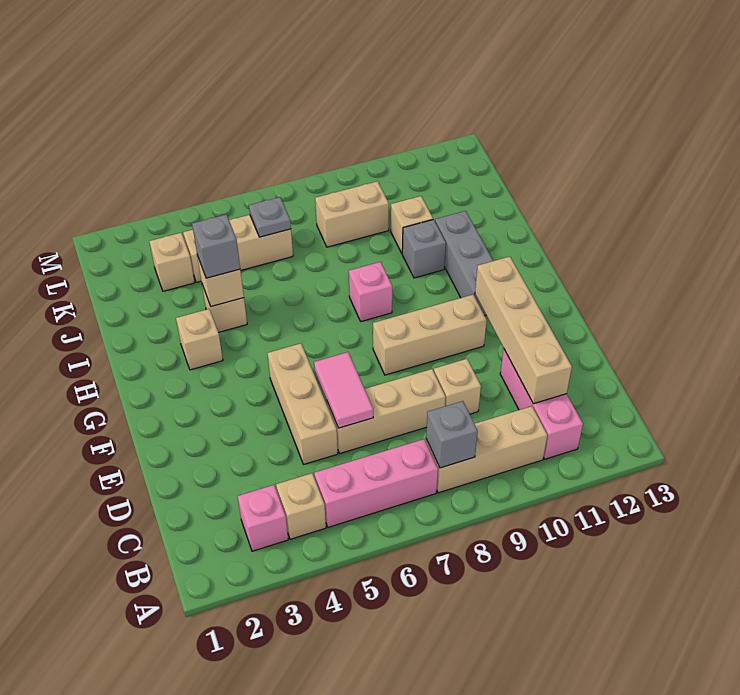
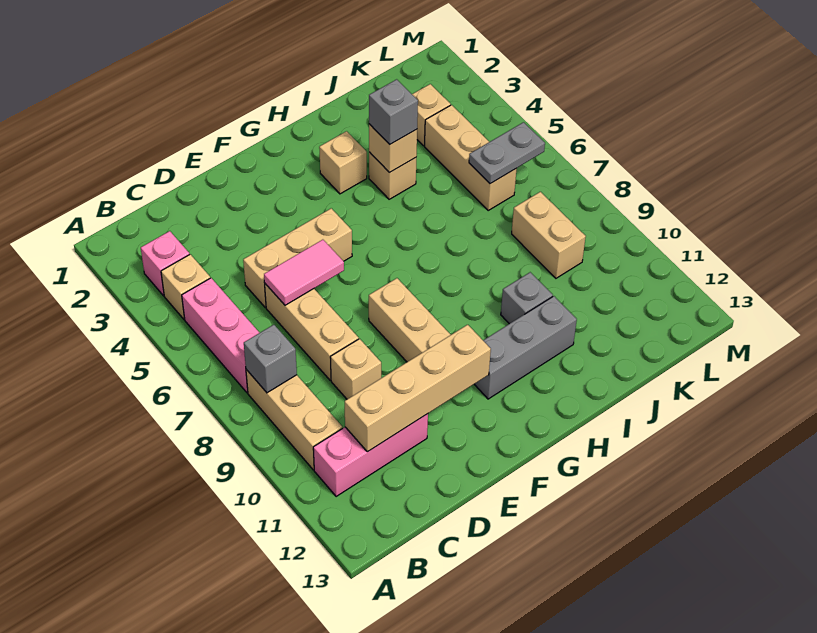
pink brick H8 level 1 -> none
tan brick J10 level 1 -> none
grey plate K6 level 2 -> grey plate K6:L6 level 2

